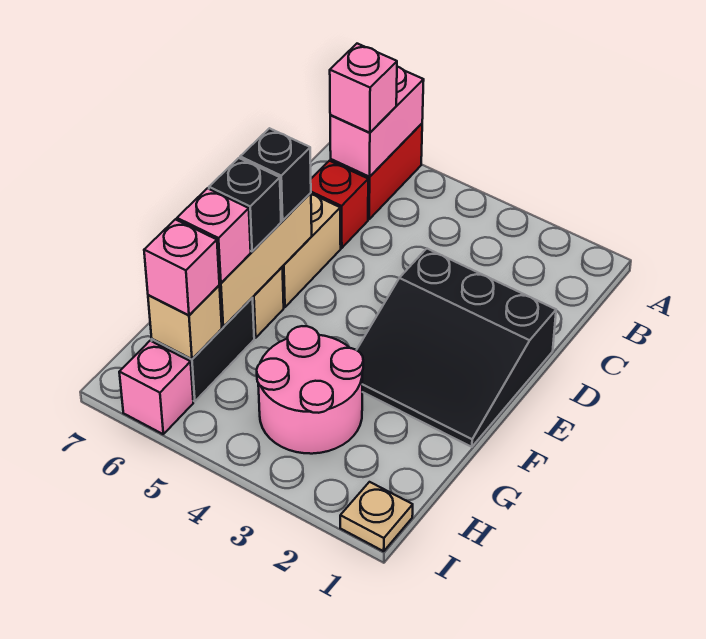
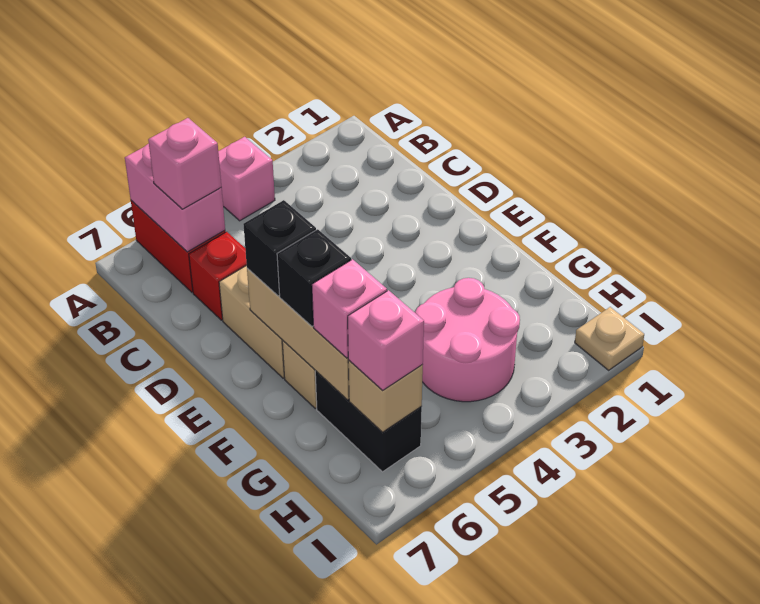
black slope D1:F3 level 1 top D -> none
pink brick I6 level 1 -> pink brick A4 level 1

